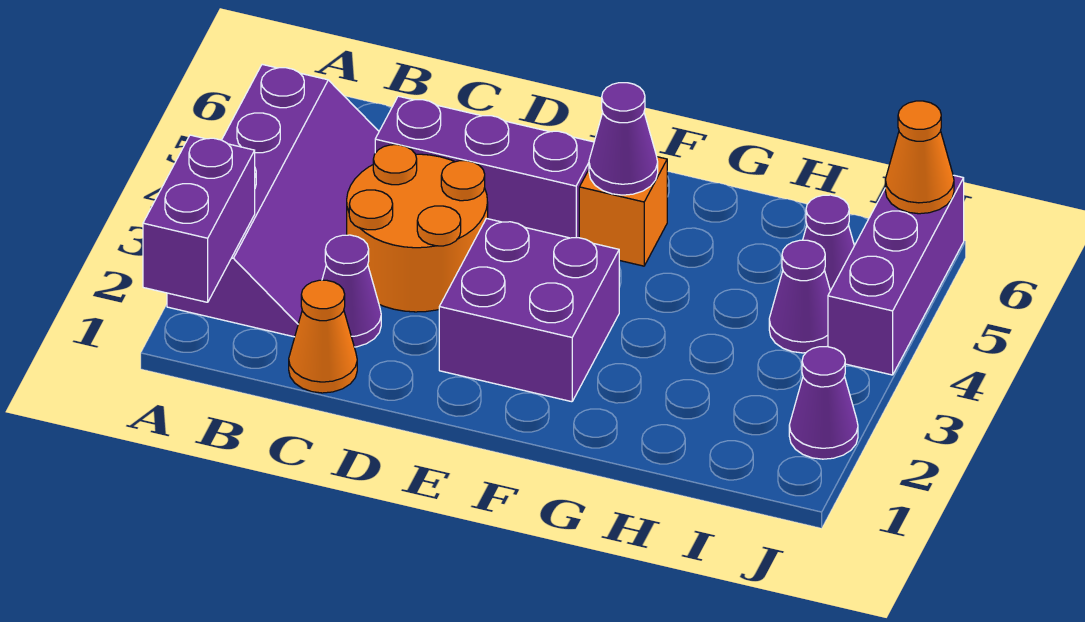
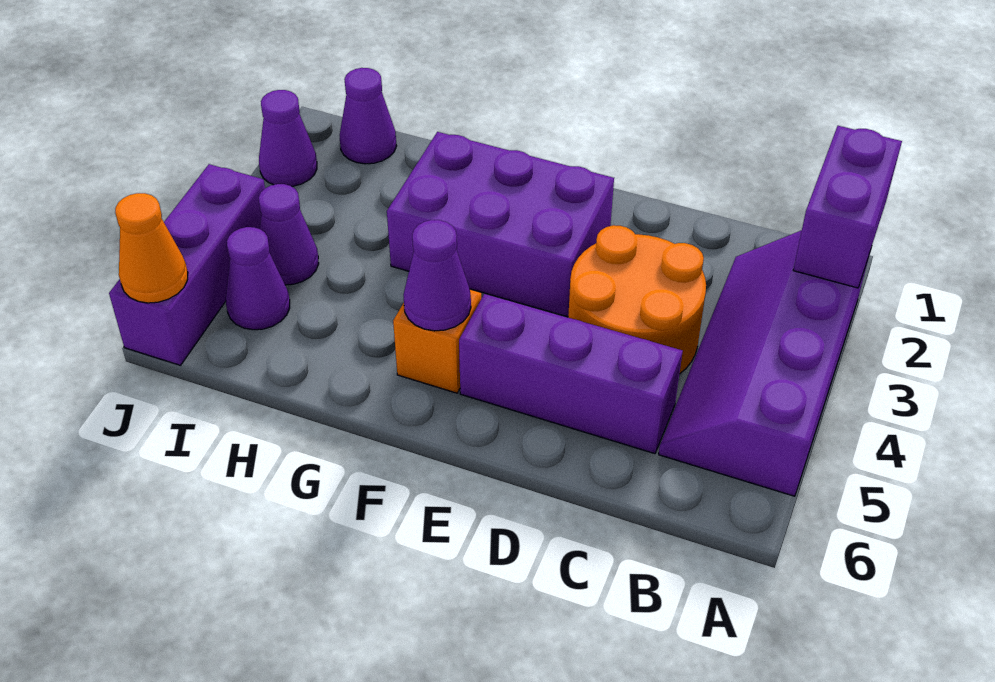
orange cone C1 level 1 -> none
purple cone C2 level 1 -> purple cone I1 level 1
purple brick E2:F3 level 1 -> purple brick E2:G3 level 1

